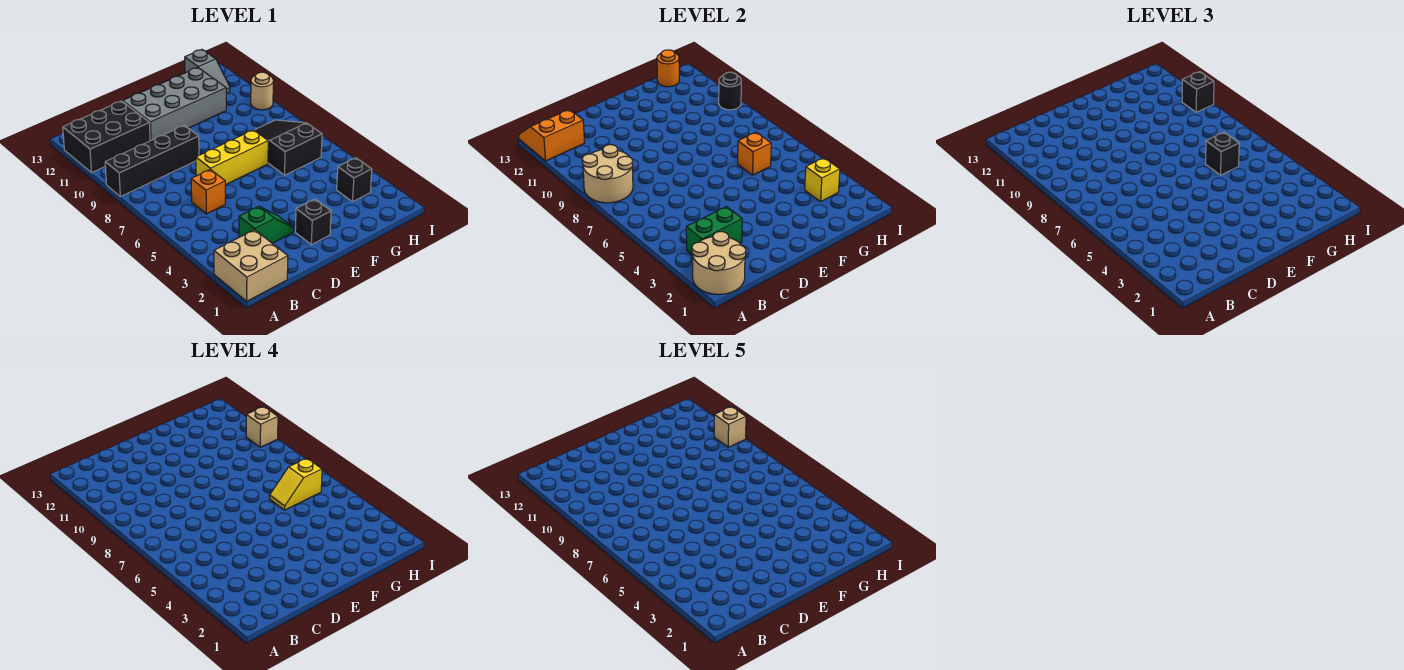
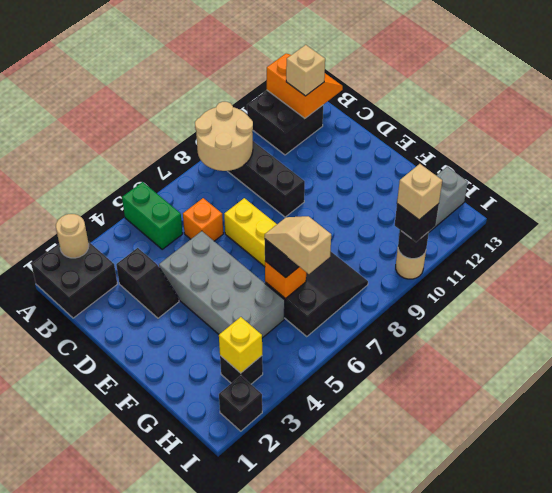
tan brick A1:B2 level 1 -> black brick A1:B2 level 1
tan round brick A1:B2 level 2 -> tan round brick A2 level 2
black brick A11:C12 level 1 -> black brick A11:B12 level 1
green brick B3:C3 level 2 -> green brick A5:B5 level 1
green slope C3:D3 level 1 top C -> black slope C3:D3 level 1 top C
grey brick D11:G12 level 1 -> grey brick D4:G5 level 1
black brick E2 level 1 -> black brick I2 level 1
yellow slope G6:H6 level 4 top H -> tan slope G6:H6 level 4 top H
orange round brick H13 level 2 -> none
tan brick I10 level 5 -> tan brick B12 level 3

